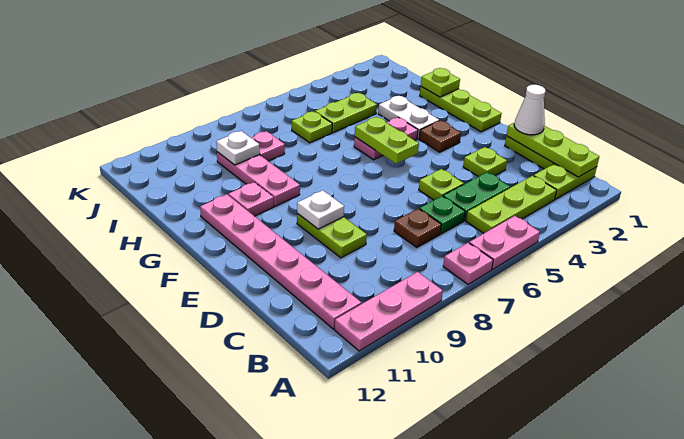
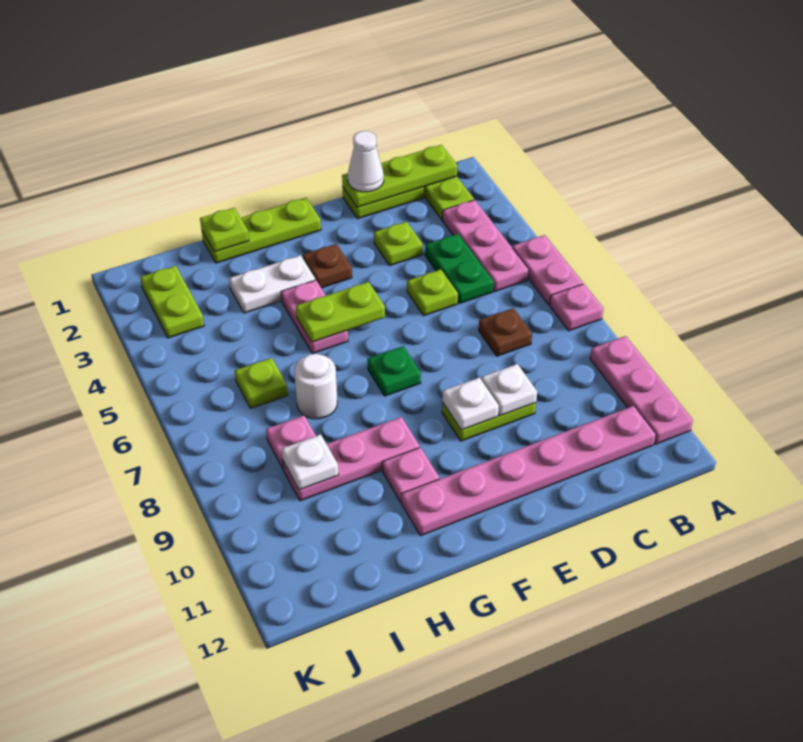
lime plate B3:B5 level 1 -> pink plate B3:B5 level 1
green plate C6 level 1 -> green plate F7 level 1
none -> white plate D9 level 2
none -> white round brick H7 level 1
lime plate I4:I5 level 1 -> lime plate J2:J3 level 1

